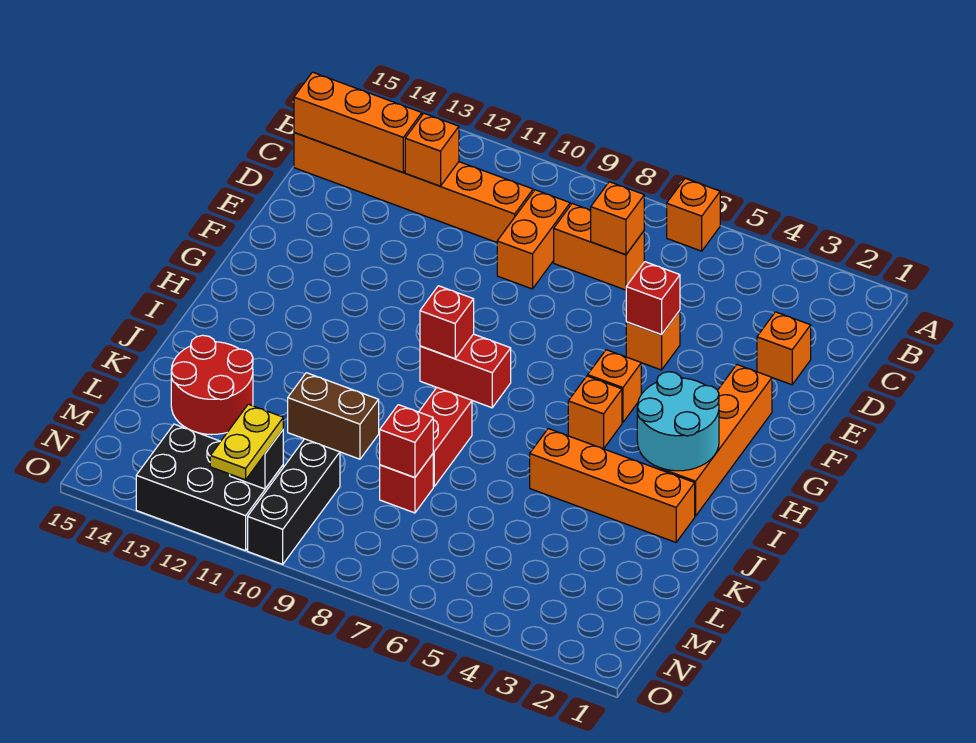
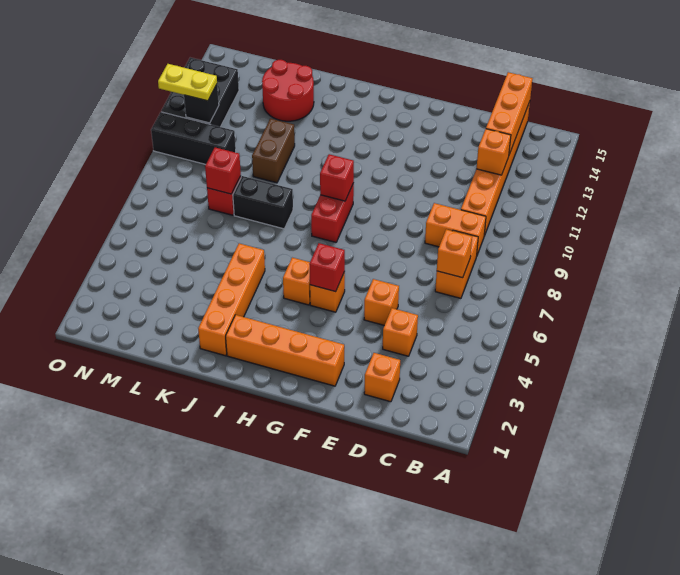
orange brick A6 level 1 -> orange brick D4 level 1
red brick E5 level 2 -> red brick G5 level 2
cyan round brick H2:I3 level 2 -> none
red brick J8:K8 level 1 -> black brick J8:K8 level 1

